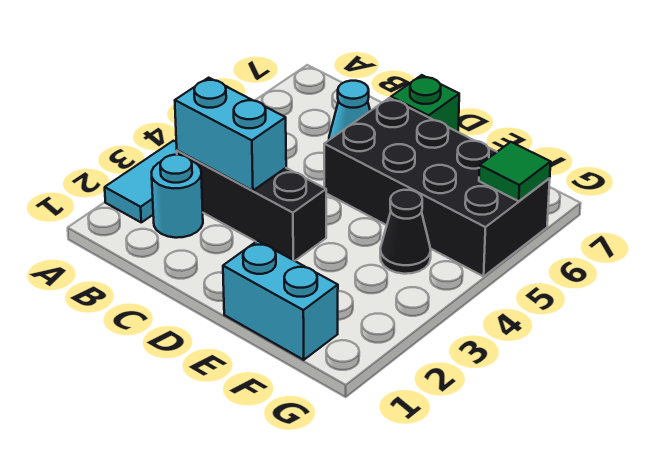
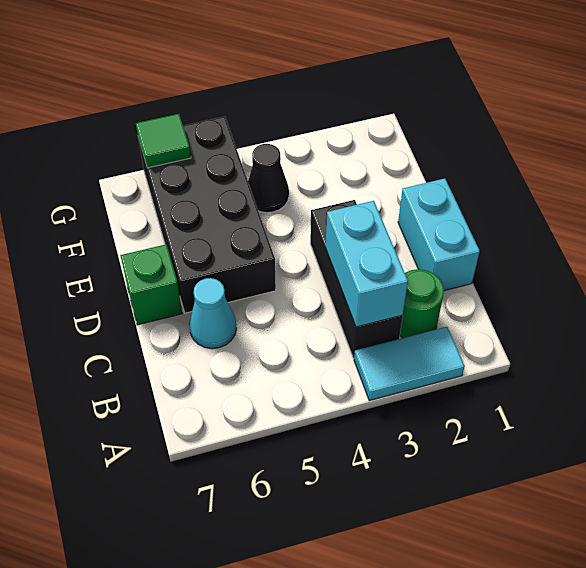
cyan round brick B2 level 1 -> green round brick B2 level 1
cyan brick E1:F1 level 1 -> cyan brick C1:D1 level 1

